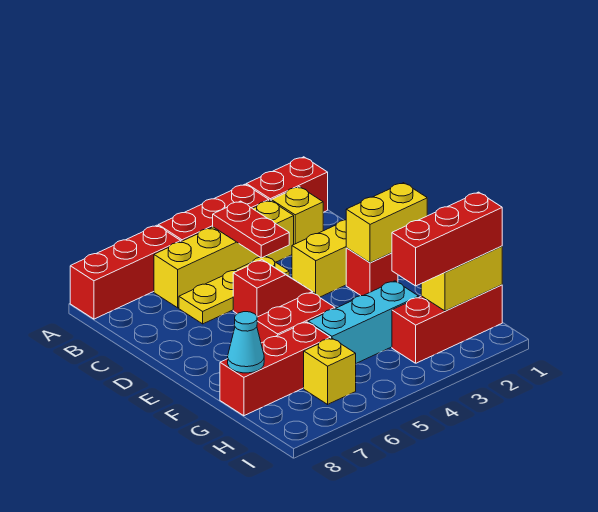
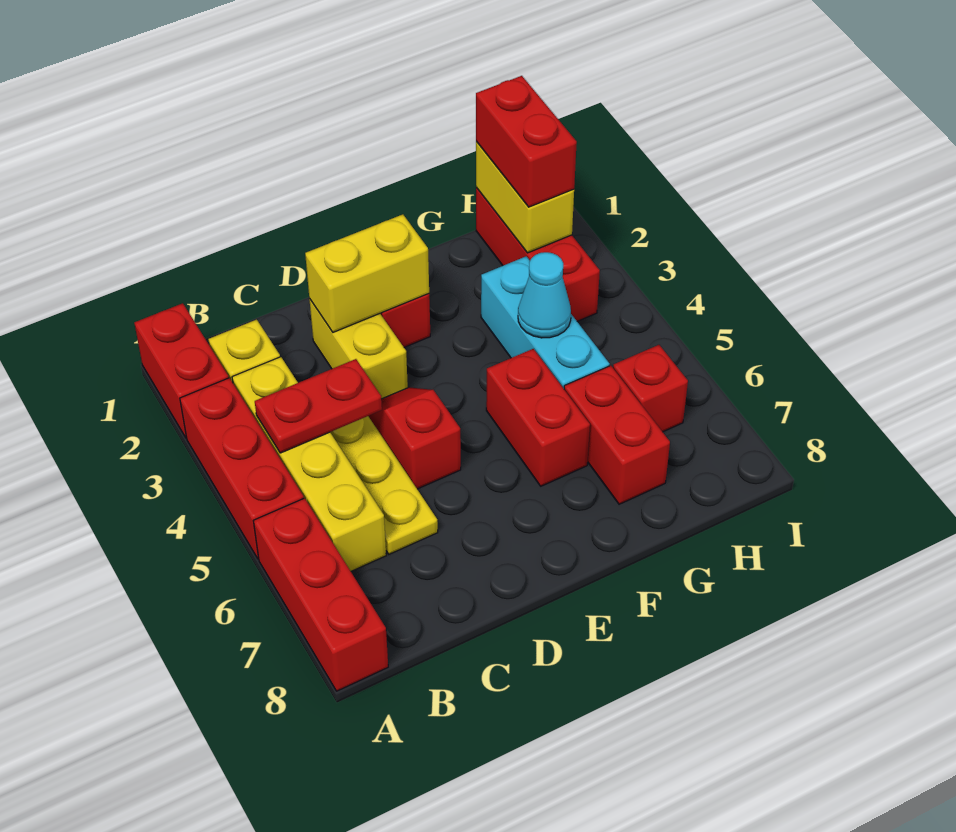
yellow brick E1:E2 level 2 -> yellow brick D2:E2 level 2
red brick G6:G8 level 1 -> red brick G6:G7 level 1
cyan cone G8 level 2 -> cyan cone G4 level 2
red brick H1:H3 level 3 -> red brick H1:H2 level 3
yellow brick H6 level 1 -> red brick H6 level 1

